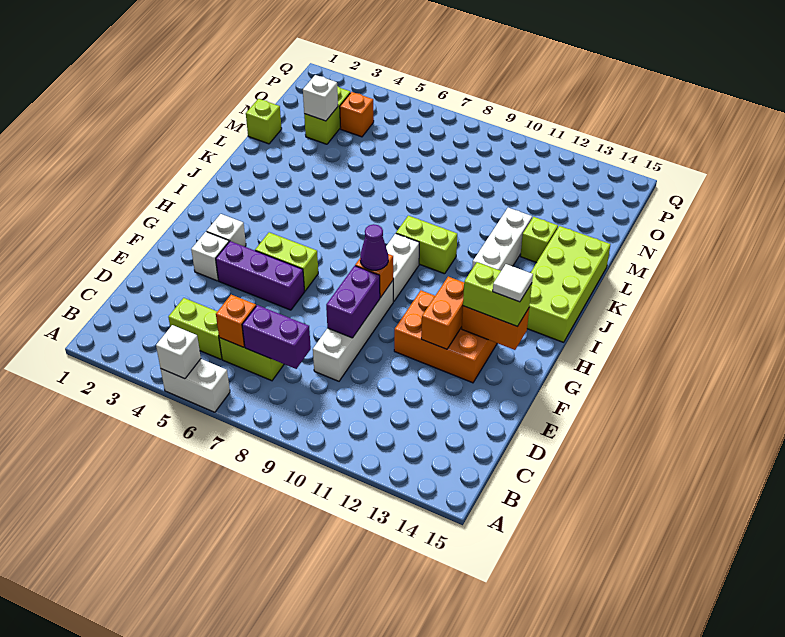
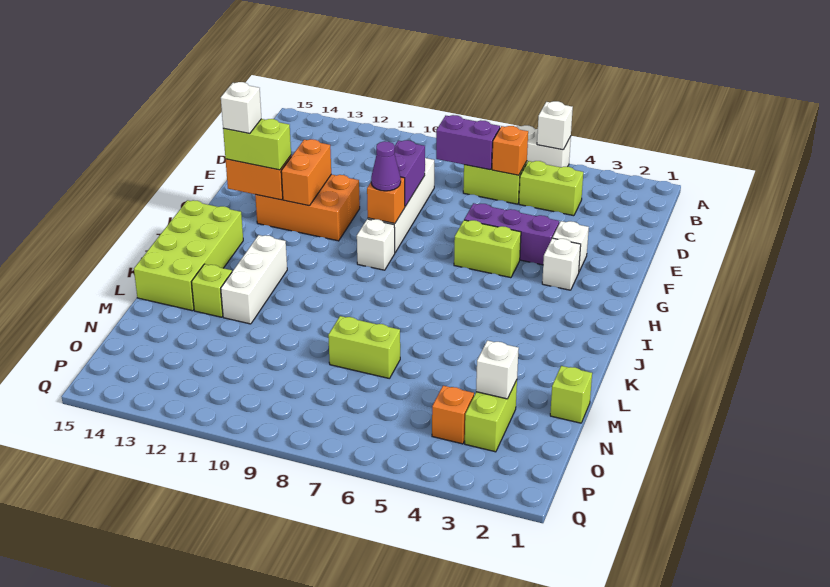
white tile G14 level 4 -> white brick G14 level 4
white brick H9:I9 level 1 -> white brick H9 level 1
lime brick J9:J10 level 1 -> lime brick M7:M8 level 1

